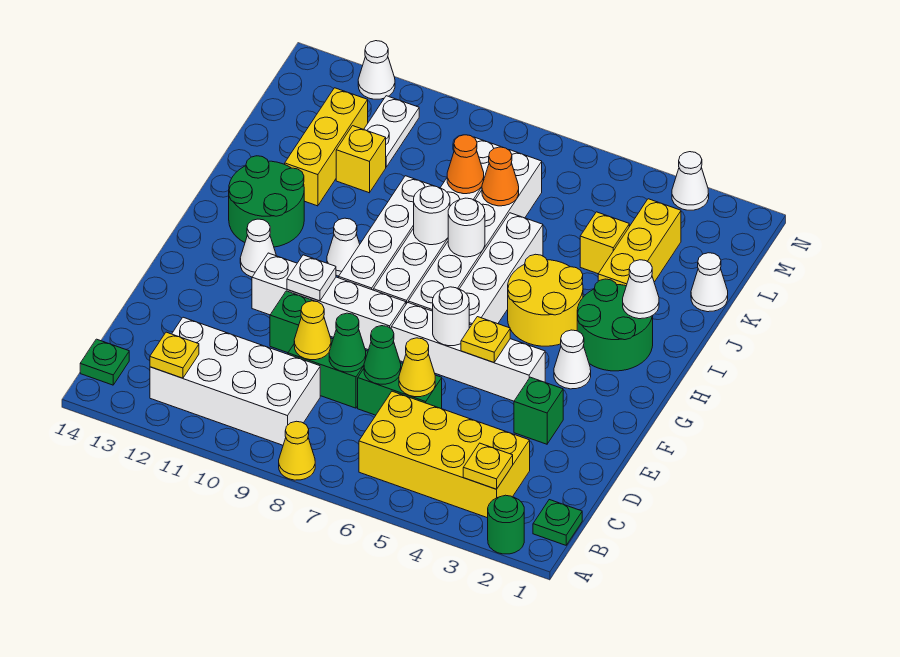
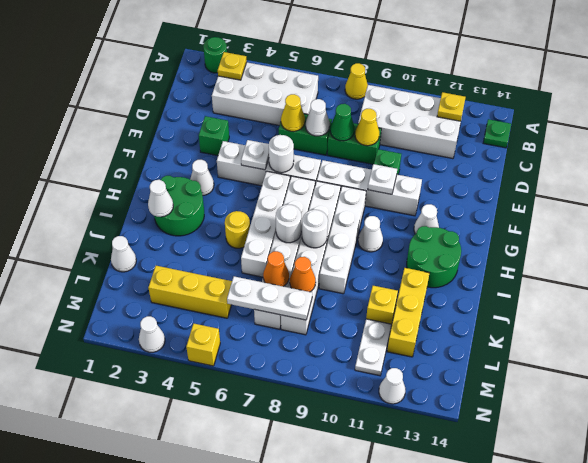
green plate B1 level 1 -> none
yellow brick B3:C6 level 1 -> white brick B3:C6 level 1
green cone D7 level 2 -> white cone D7 level 2
yellow plate F5 level 2 -> white plate F5 level 2
yellow round brick H4:I5 level 1 -> yellow round brick I5 level 1
yellow brick J3:L3 level 1 -> yellow brick L3:L5 level 1
yellow brick K4 level 1 -> yellow brick N5 level 1
none -> white plate L6:L8 level 2

